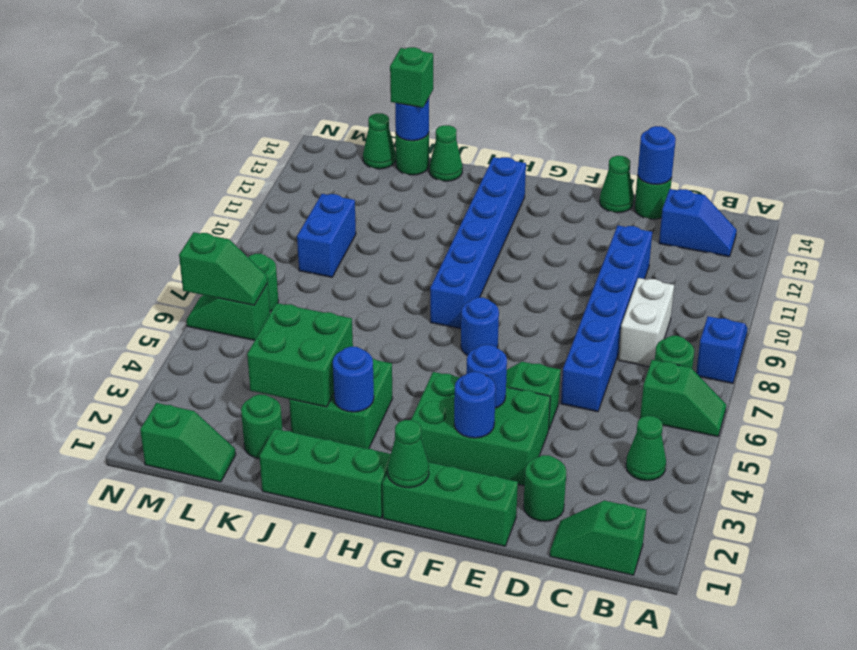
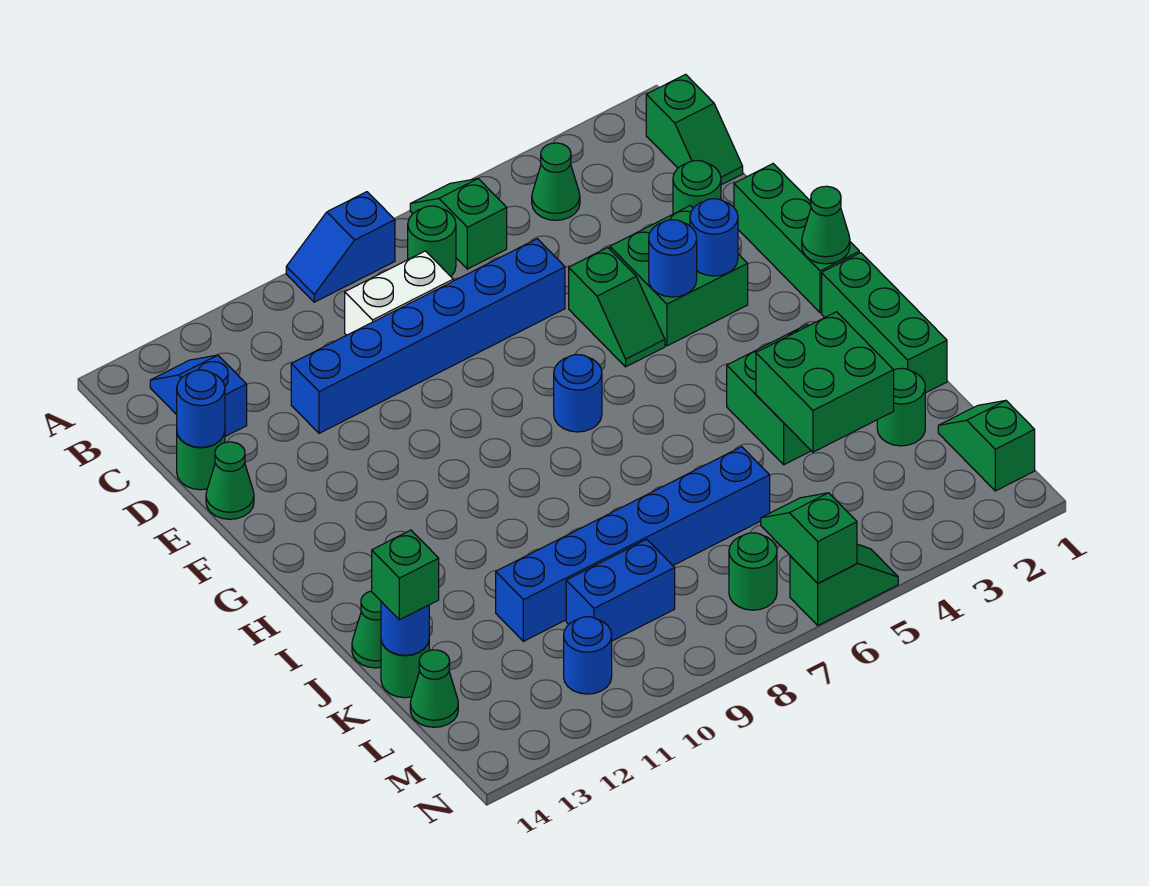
green brick E3:G4 level 1 -> green brick E3:F4 level 1
blue brick H8:H13 level 1 -> blue brick K6:K11 level 1
blue round brick I3 level 2 -> blue round brick M11 level 1
green slope M6:N6 level 1 top M -> green slope N5:N6 level 1 top 6

